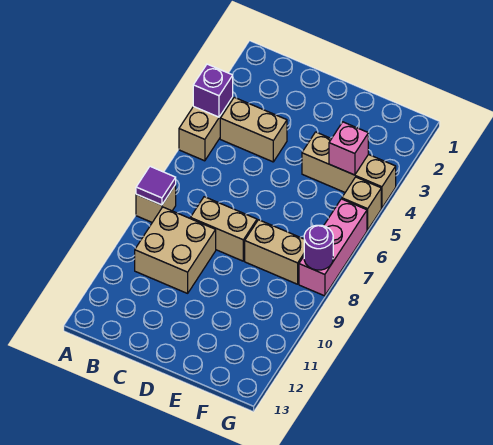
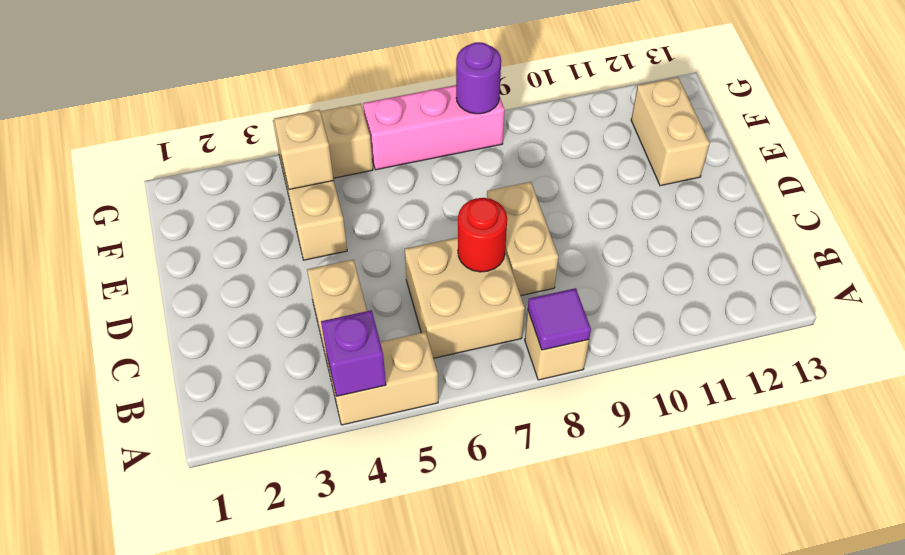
tan brick B9:C10 level 1 -> tan brick B6:C7 level 1
none -> red round brick C7 level 2
tan brick E8:F8 level 1 -> tan brick E12:F12 level 1
pink brick F4 level 2 -> tan brick F4 level 2

